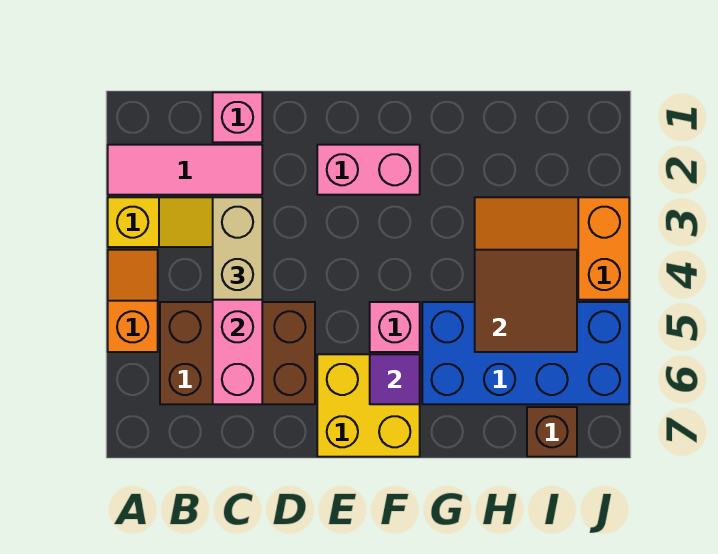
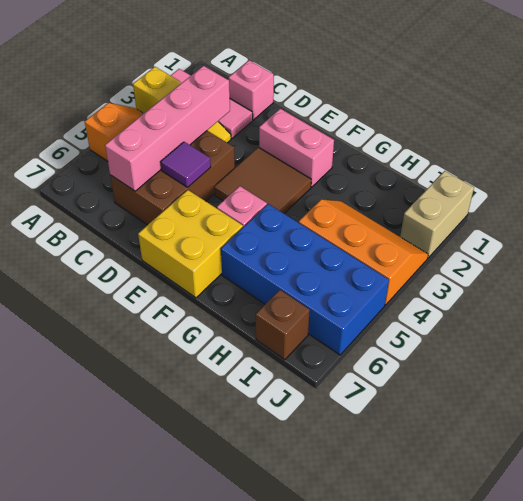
brown brick B5:D6 level 1 -> brown brick C4:D6 level 1
tan brick C3:C4 level 3 -> tan brick J1:J2 level 1
purple tile F6 level 2 -> purple tile D5 level 2
orange slope H3:J4 level 1 top J -> orange slope H3:J4 level 1 top 4
brown tile H4:I5 level 2 -> brown tile E3:F4 level 1

